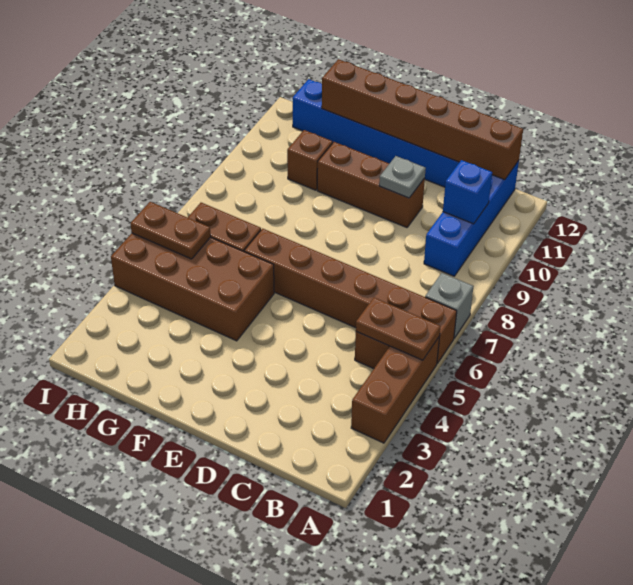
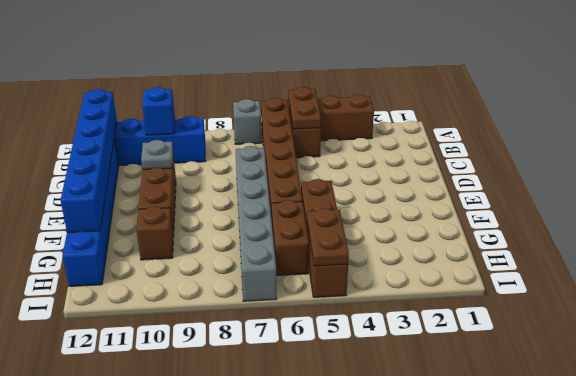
brown brick B12:G12 level 2 -> blue brick B12:G12 level 2
none -> grey brick D7:I7 level 1
brown brick F4:I5 level 1 -> brown brick F5:I5 level 1

